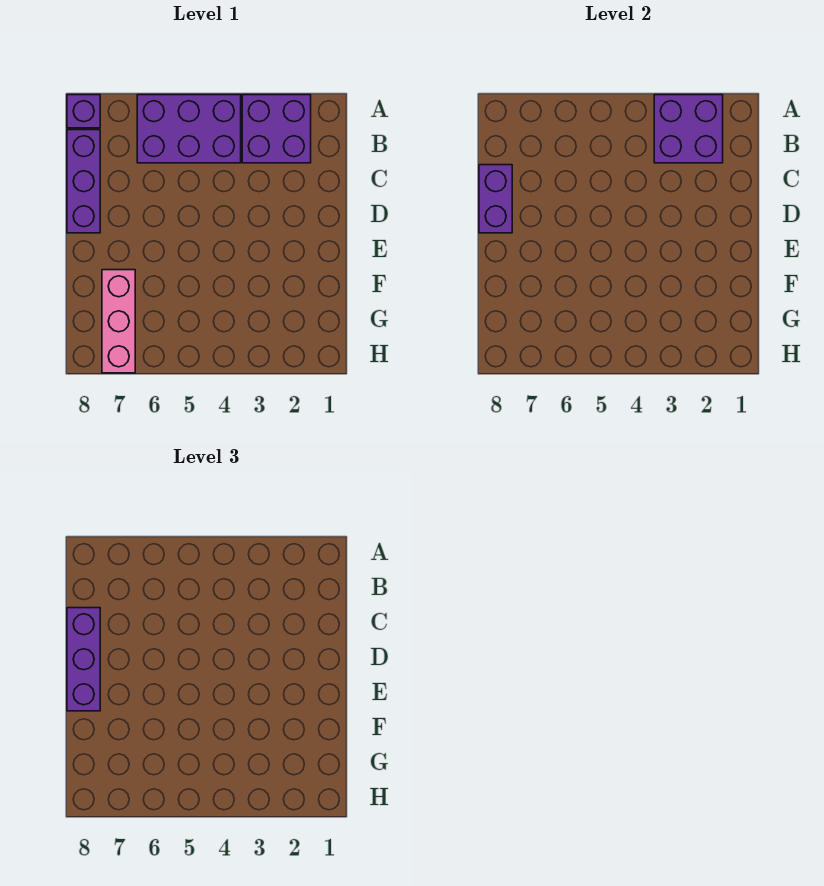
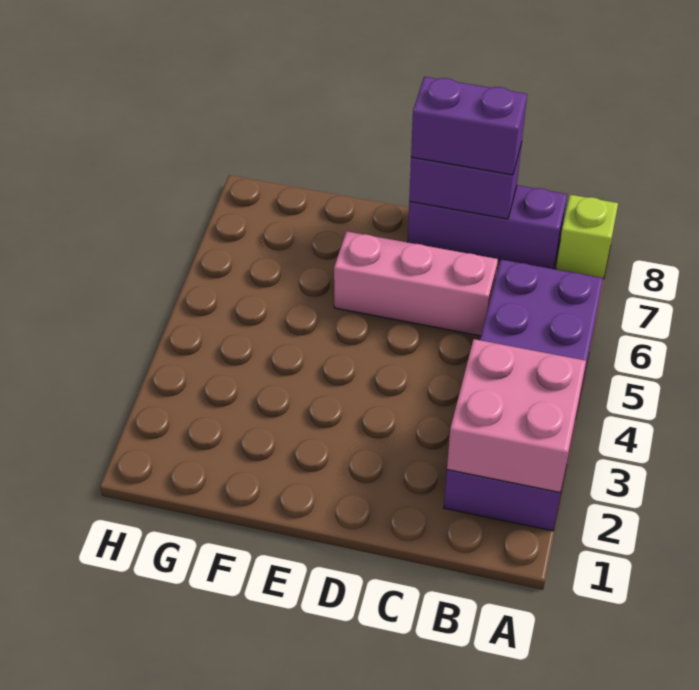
purple brick A2:B3 level 2 -> pink brick A2:B3 level 2
purple brick A8 level 1 -> lime brick A8 level 1
purple brick C8:E8 level 3 -> purple brick C8:D8 level 3
pink brick F7:H7 level 1 -> pink brick C6:E6 level 1

